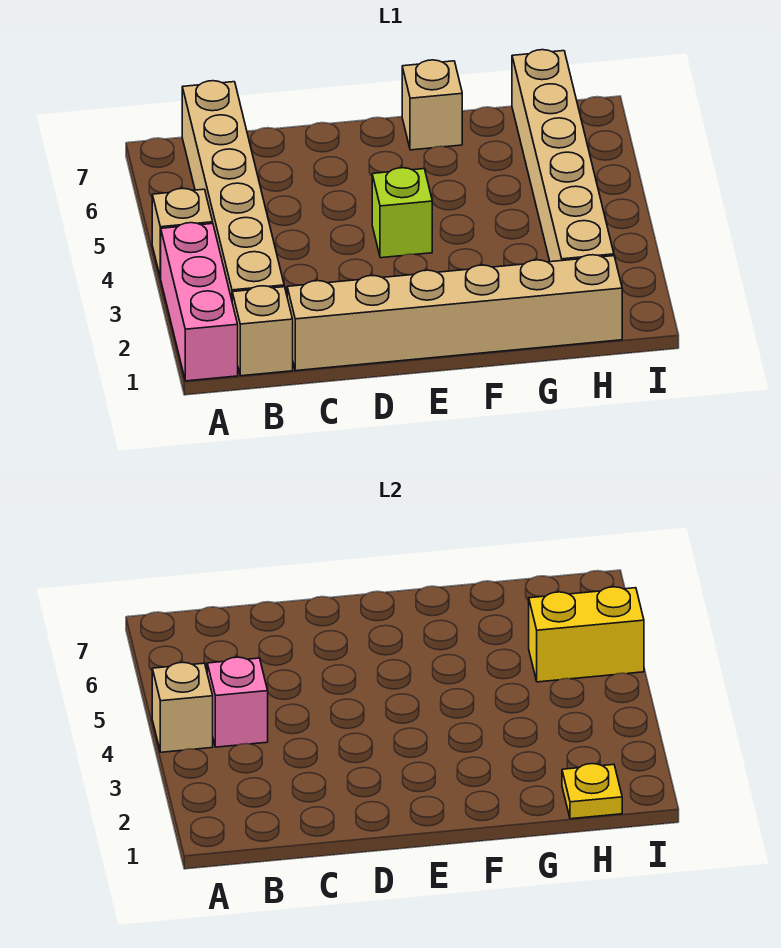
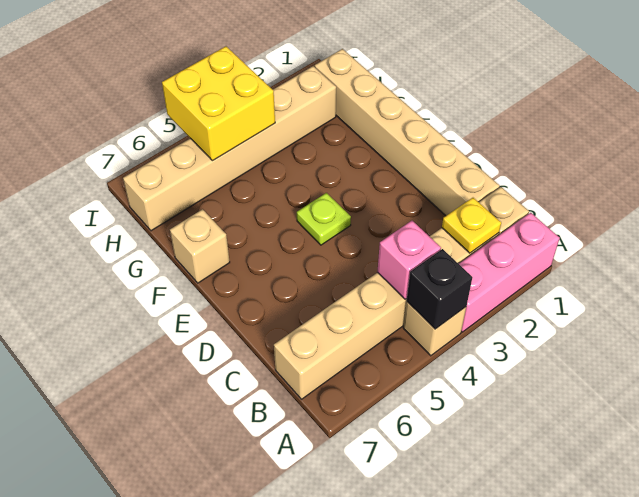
tan brick A4 level 2 -> black brick A4 level 2
lime brick E4 level 1 -> lime plate E4 level 1
yellow plate H1 level 2 -> yellow plate B2 level 2
yellow brick H5:I5 level 2 -> yellow brick H4:I5 level 2

